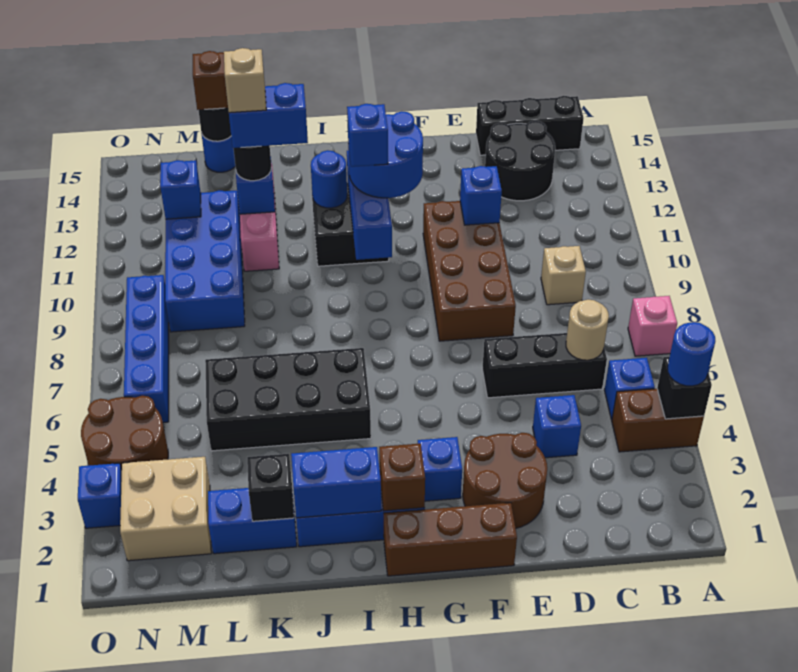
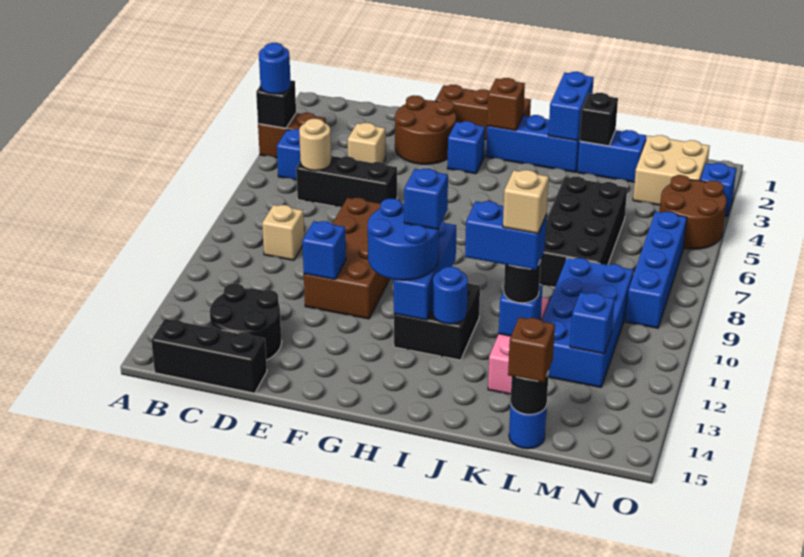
pink brick A7 level 1 -> none
blue brick D4 level 1 -> tan brick D4 level 1
blue brick I2:J2 level 2 -> blue brick J1:J2 level 2
black brick I5:L6 level 1 -> black brick K5:L8 level 1

